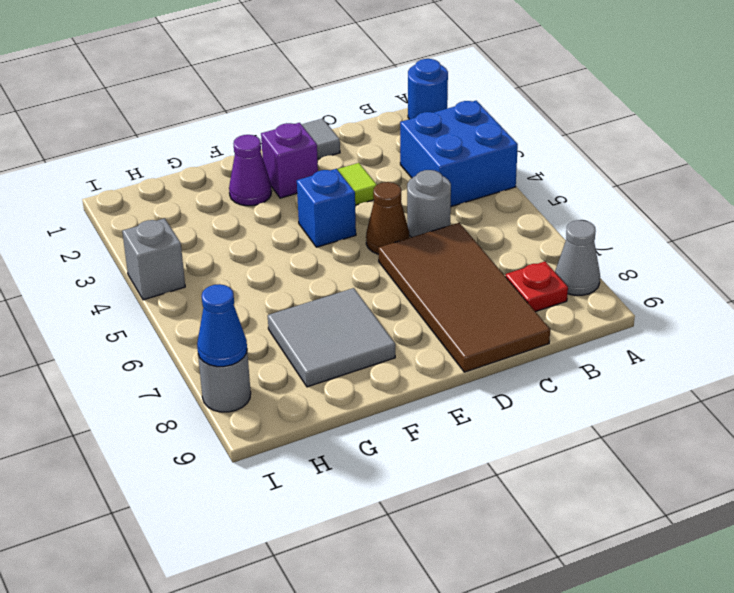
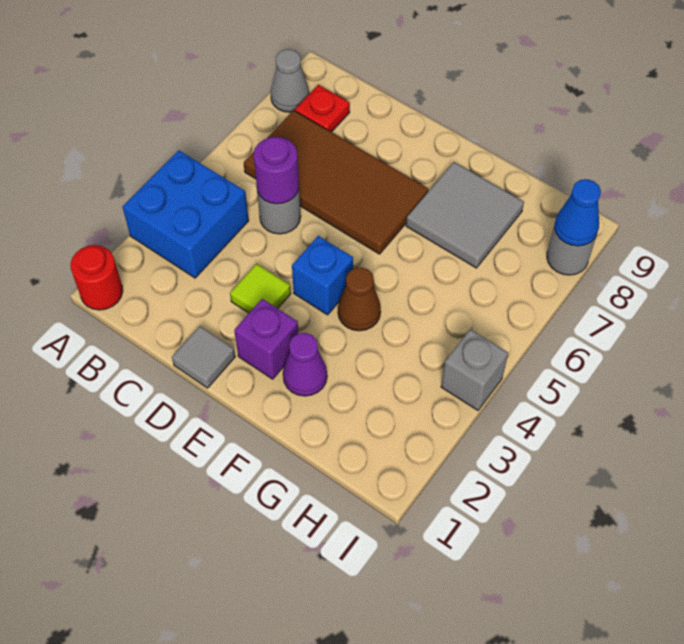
blue round brick A1 level 1 -> red round brick A1 level 1
none -> purple round brick C5 level 2
brown tile C6:D9 level 1 -> brown tile B6:E7 level 1
brown cone D5 level 1 -> brown cone F4 level 1

